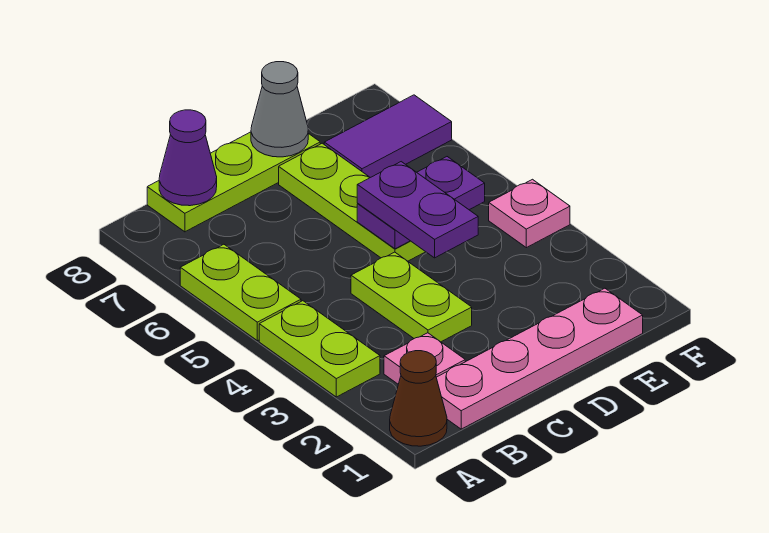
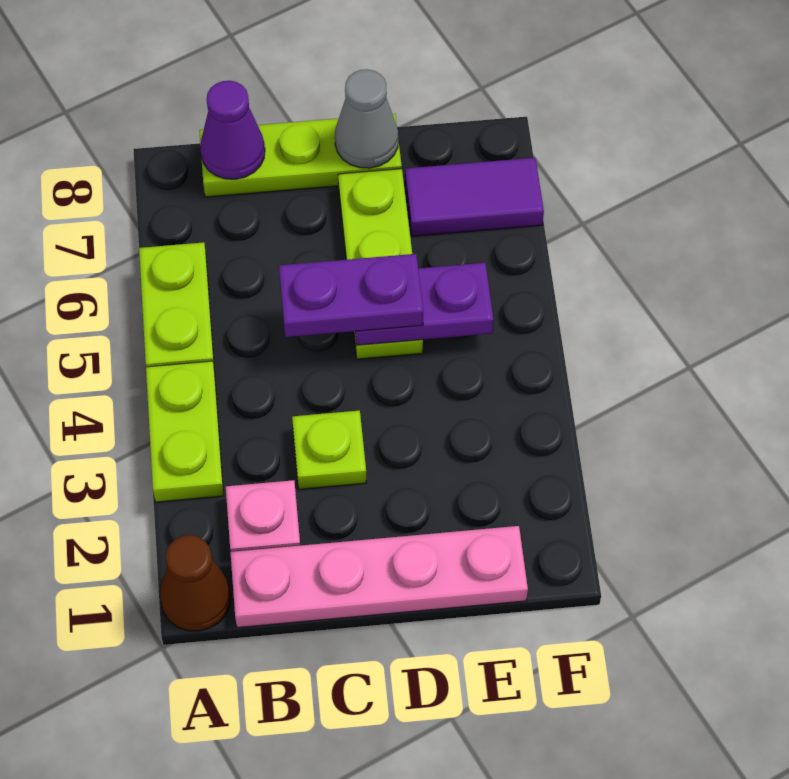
lime plate C3:C4 level 1 -> lime plate C3 level 1
purple plate D4:D5 level 3 -> purple plate C5:D5 level 3
pink plate F4 level 1 -> none

